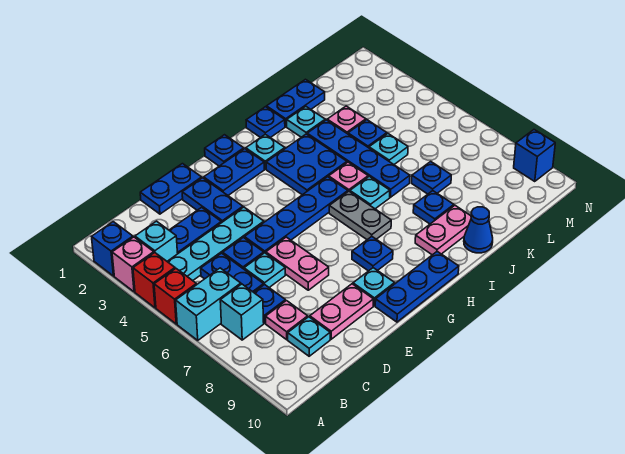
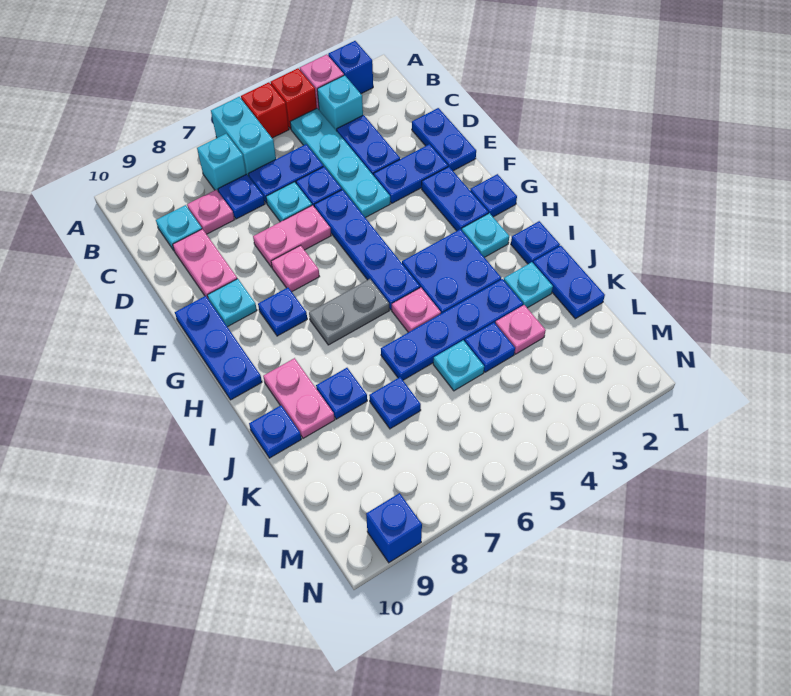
none -> pink plate F7 level 1
cyan plate I6 level 1 -> none
blue cone J10 level 1 -> blue plate J10 level 1

